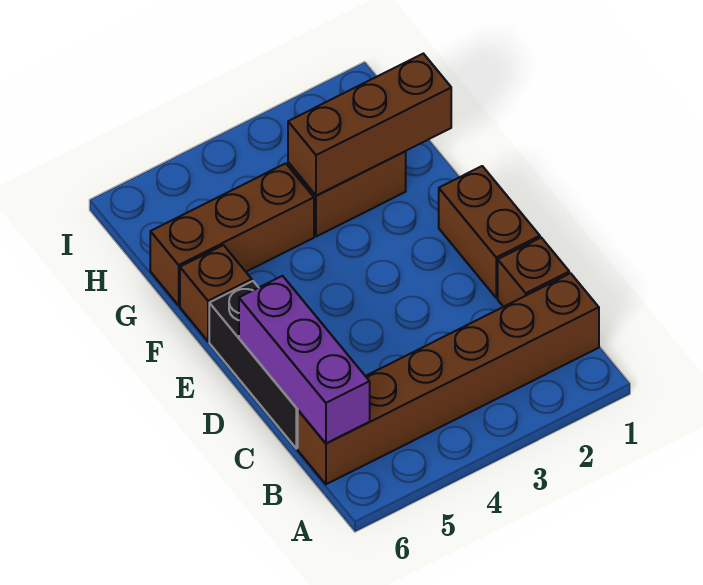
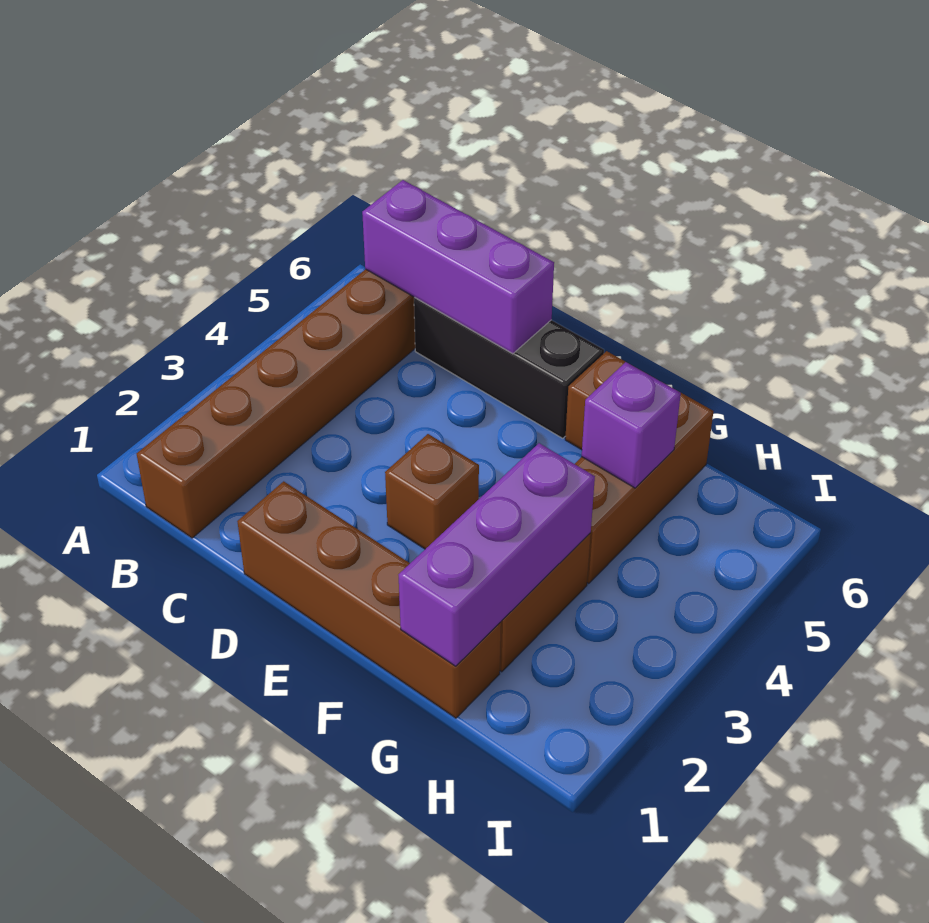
brown brick C1 level 1 -> brown brick E3 level 1
brown brick D1:E1 level 1 -> brown brick D1:G1 level 1
brown brick G1:G3 level 2 -> purple brick G1:G3 level 2
none -> purple brick G5 level 2

